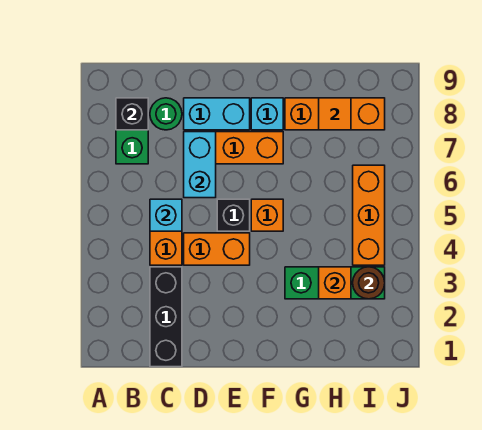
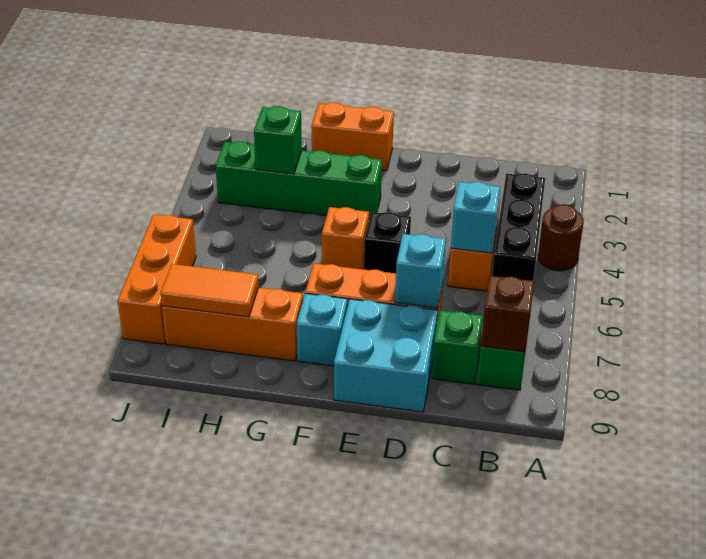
black brick B8 level 2 -> brown brick B8 level 2
black brick C1:C3 level 1 -> black brick B3:B5 level 1
green round brick C8 level 1 -> green brick C8 level 1
orange brick D4:E4 level 1 -> orange brick F1:G1 level 1
cyan brick D6:D7 level 2 -> cyan brick D7 level 2
cyan brick D8:E8 level 1 -> cyan brick D8:E9 level 1
green brick G3:I3 level 1 -> green brick F3:I3 level 1
orange brick H3 level 2 -> green brick H3 level 2
orange tile H8 level 2 -> orange tile H8:I8 level 2
brown round brick I3 level 2 -> brown round brick A4 level 1
orange brick I4:I6 level 1 -> orange brick J6:J8 level 1

